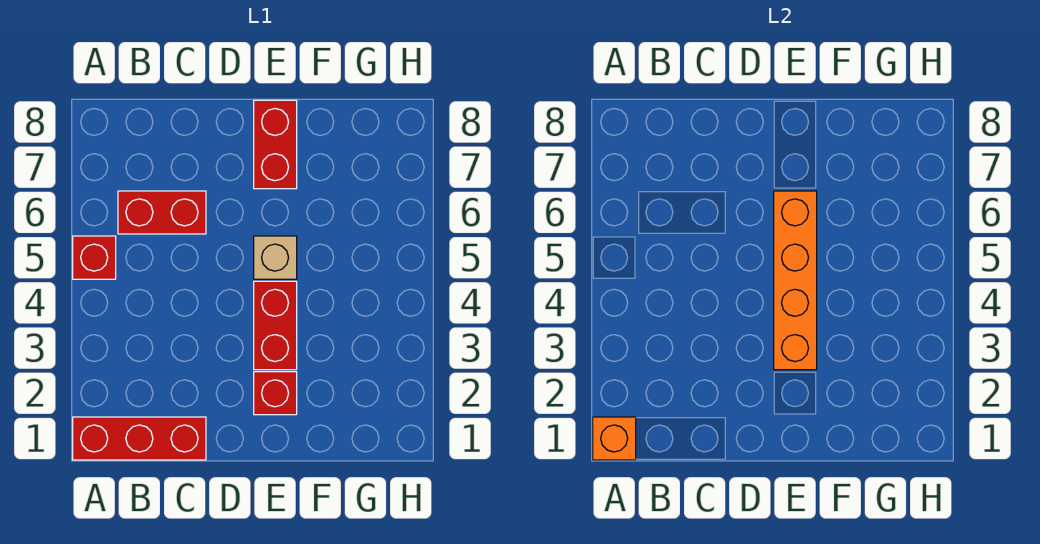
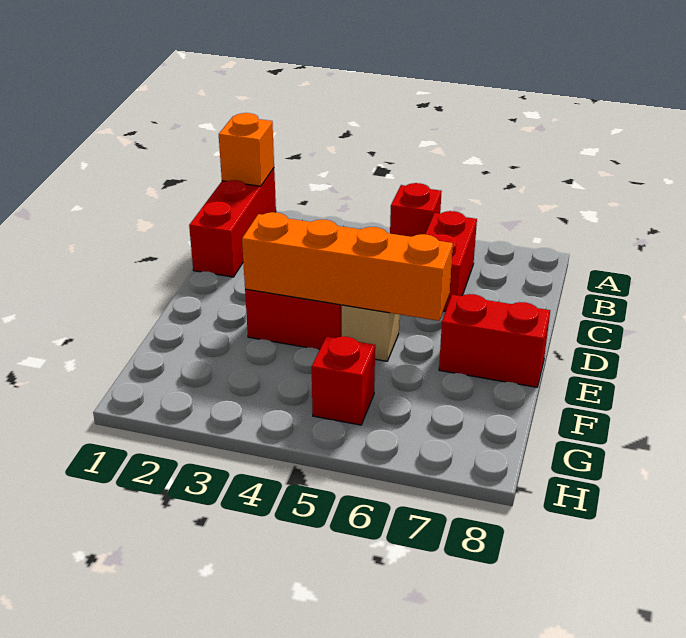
red brick E2 level 1 -> red brick G5 level 1

